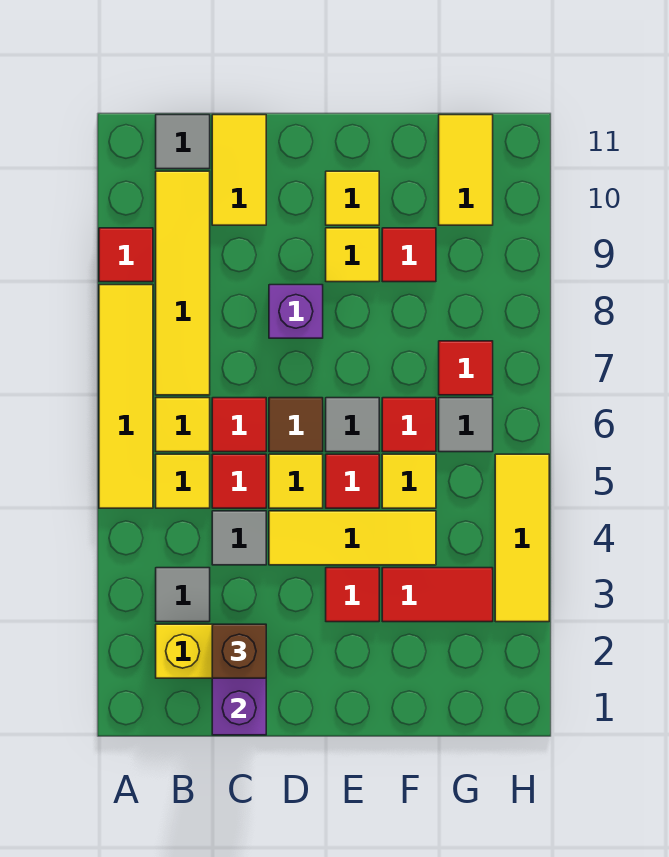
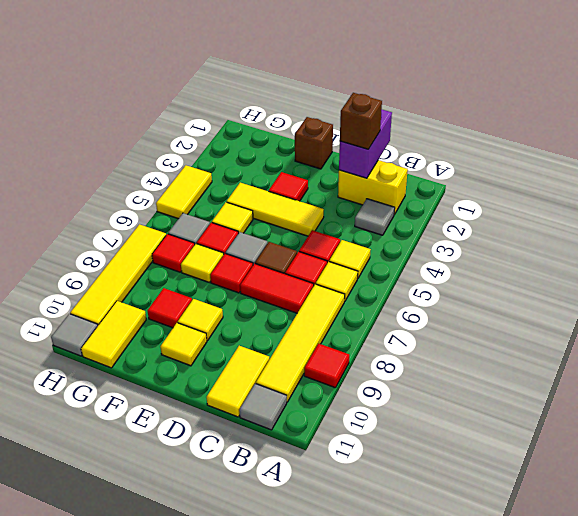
yellow tile A5:A8 level 1 -> yellow tile H7:H10 level 1
grey tile C4 level 1 -> grey tile H11 level 1
yellow tile D5 level 1 -> yellow tile F7 level 1
purple brick D8 level 1 -> none
none -> brown brick E1 level 1
red tile E5 level 1 -> red tile E7 level 1
red tile F3:G3 level 1 -> red tile C7:D7 level 1
yellow tile H3:H5 level 1 -> yellow tile H4:H5 level 1

